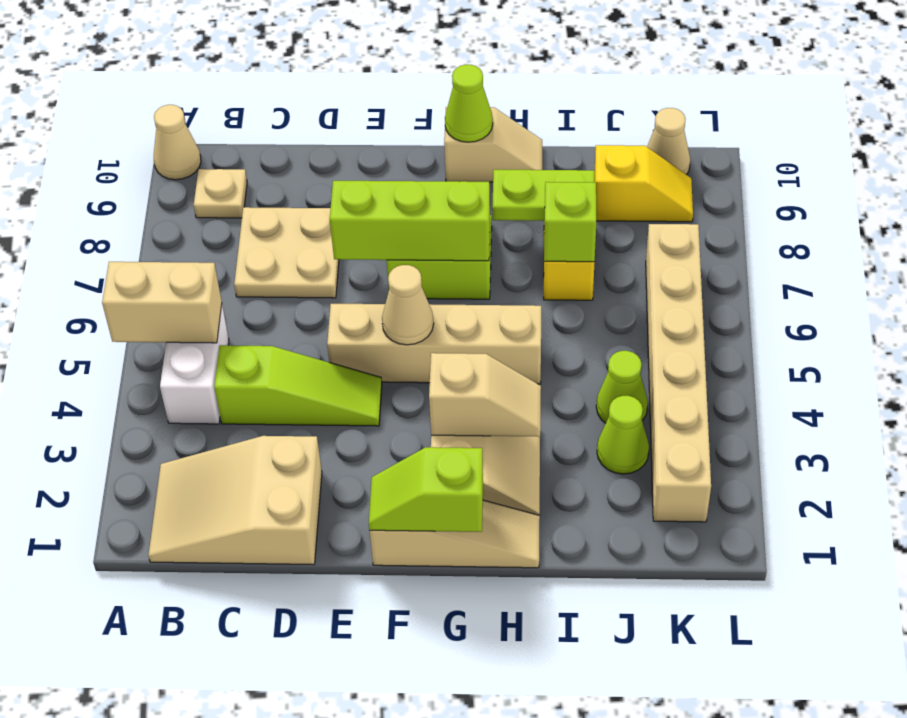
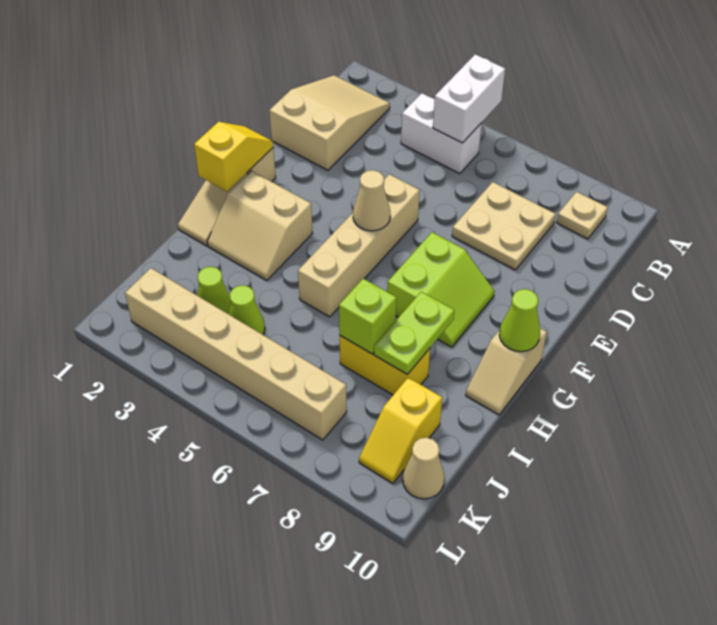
tan brick A5:B5 level 2 -> white brick A5:B5 level 2
tan cone A10 level 1 -> none
lime slope C4:E4 level 1 top C -> none
lime brick E7:G7 level 2 -> none
lime slope F1:G1 level 2 top G -> yellow slope F1:G1 level 2 top G
tan slope G3:H3 level 2 top G -> none

